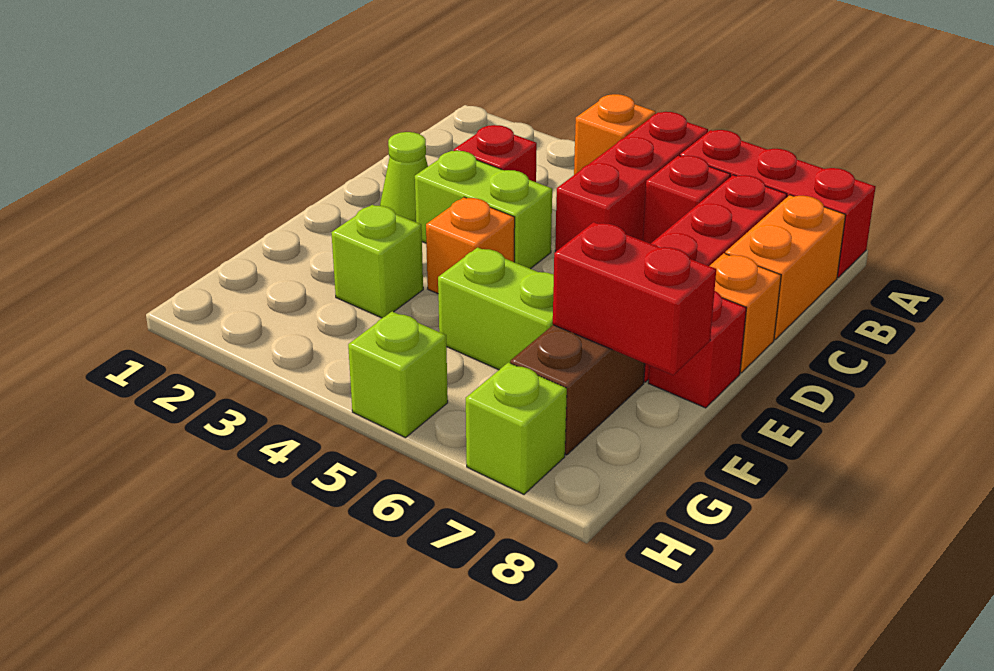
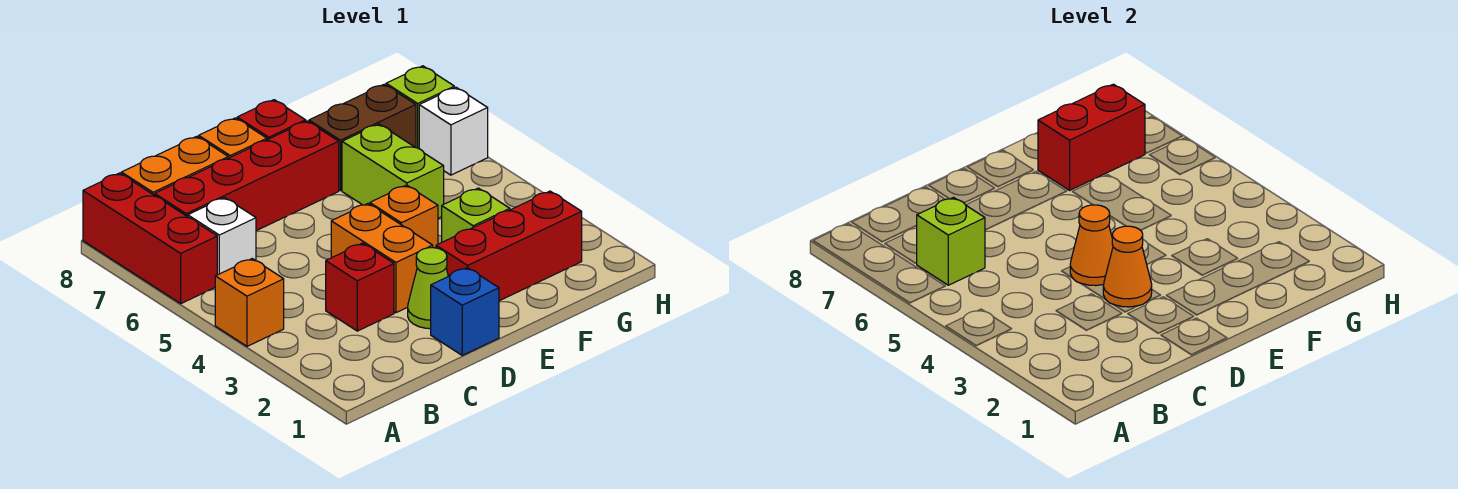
red brick A5:C5 level 1 -> red brick E2:G2 level 1
red brick B6 level 1 -> white brick B6 level 1
none -> blue brick D1 level 1
lime brick D3:D4 level 1 -> orange brick D3:D4 level 1
none -> orange cone D3 level 2
none -> orange cone D4 level 2
red brick F7:F8 level 2 -> red brick F7:G7 level 2
lime brick H5 level 1 -> lime brick B6 level 2
none -> white brick H6 level 1

